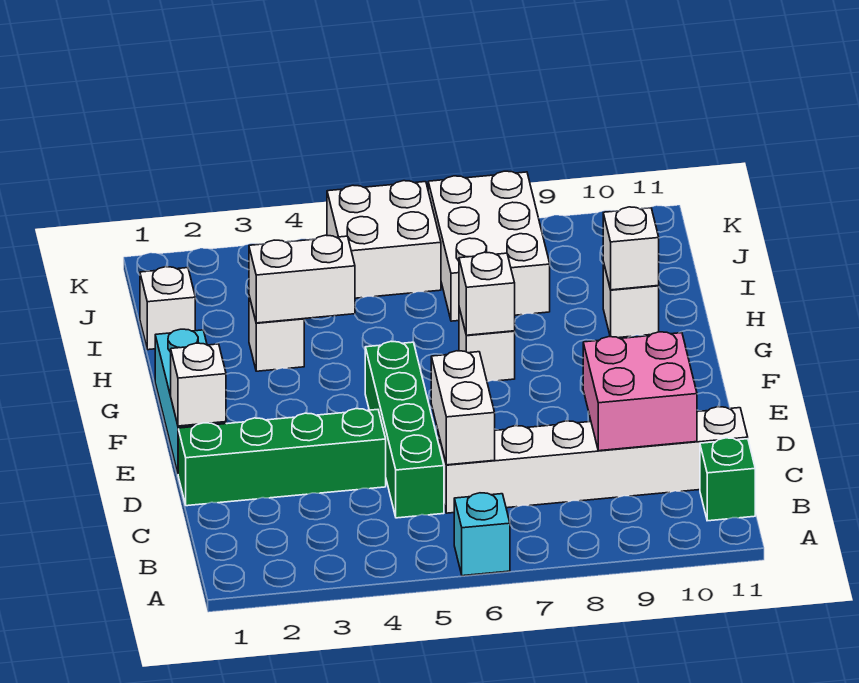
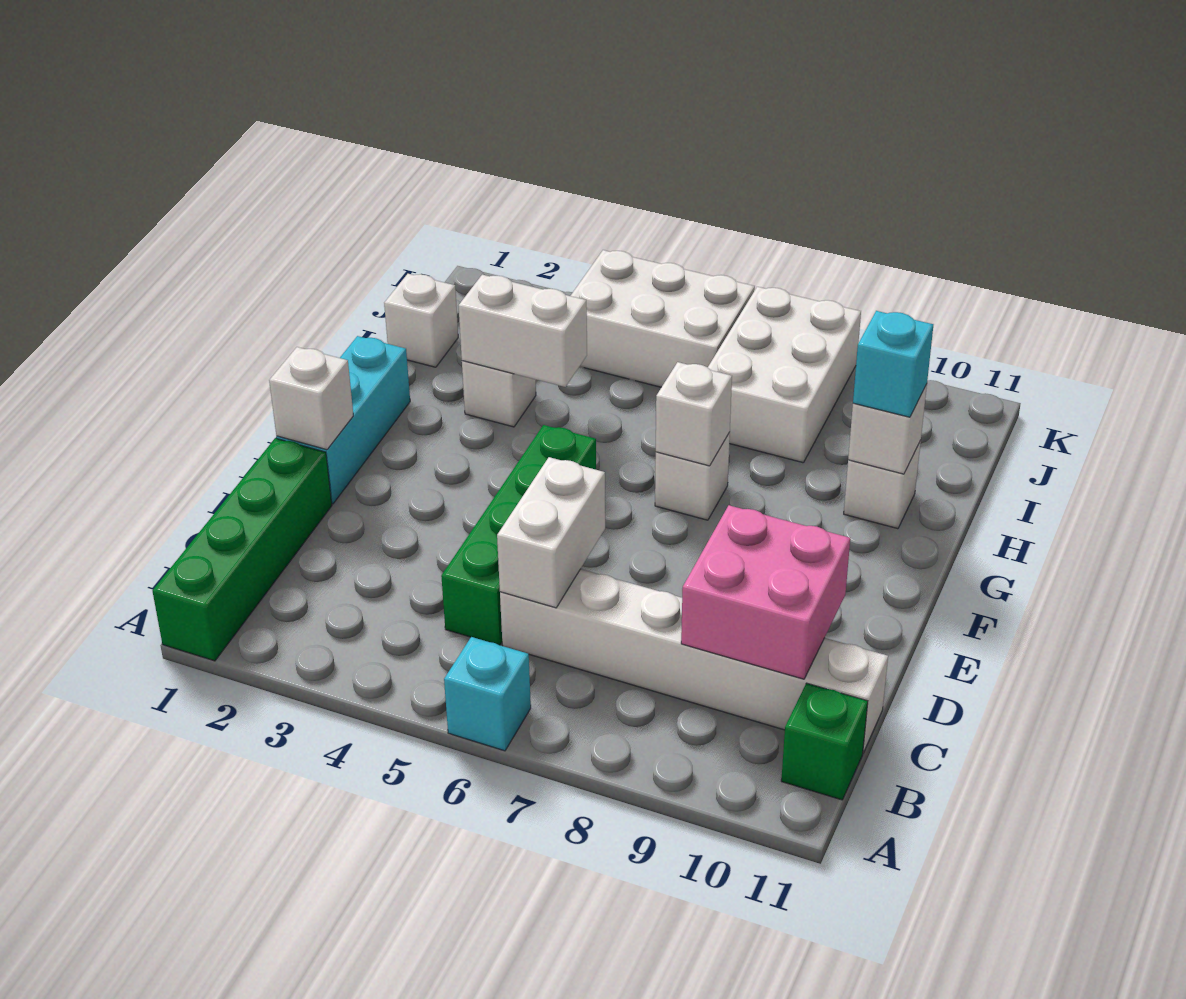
green brick D1:D4 level 1 -> green brick A1:D1 level 1
none -> cyan brick H10 level 3
white brick J5:K6 level 1 -> white brick J4:K6 level 1

